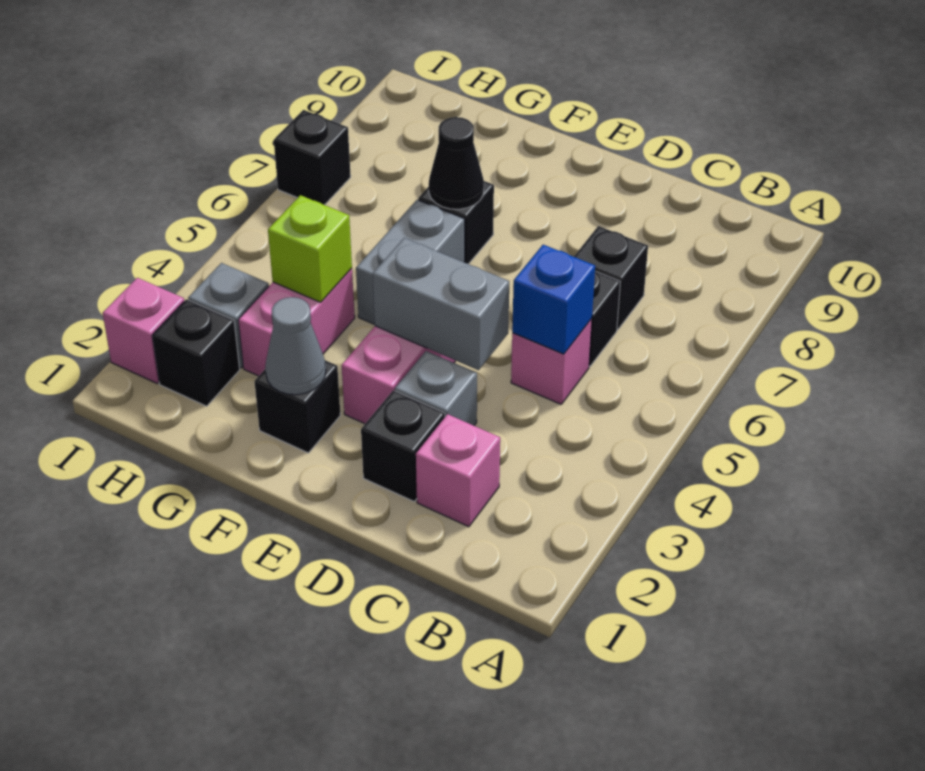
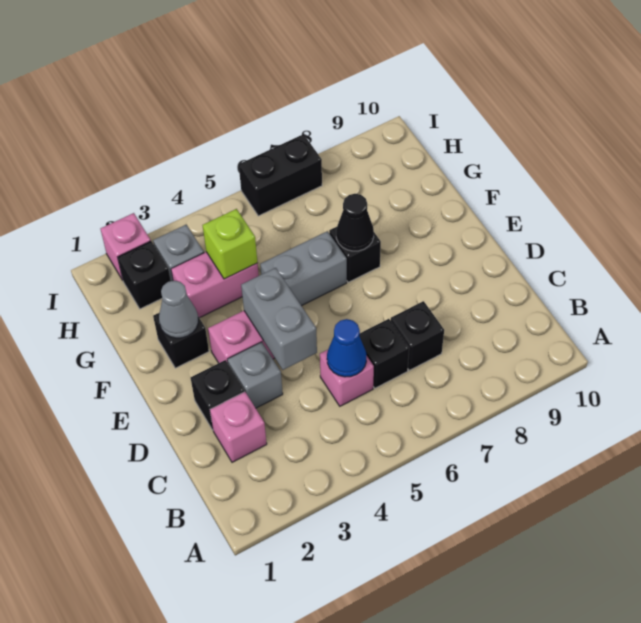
blue brick C5 level 2 -> blue cone C5 level 2
black brick I7 level 1 -> black brick I6:I7 level 1

